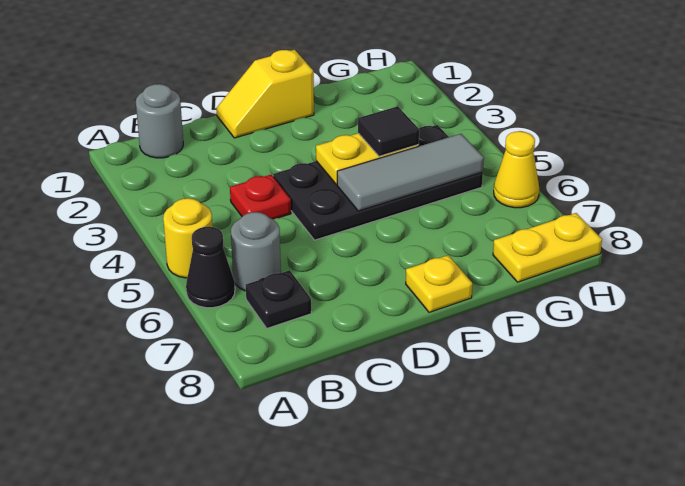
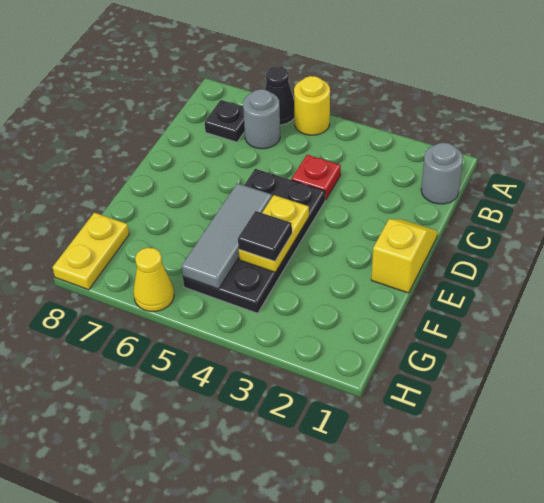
yellow plate E8 level 1 -> none

